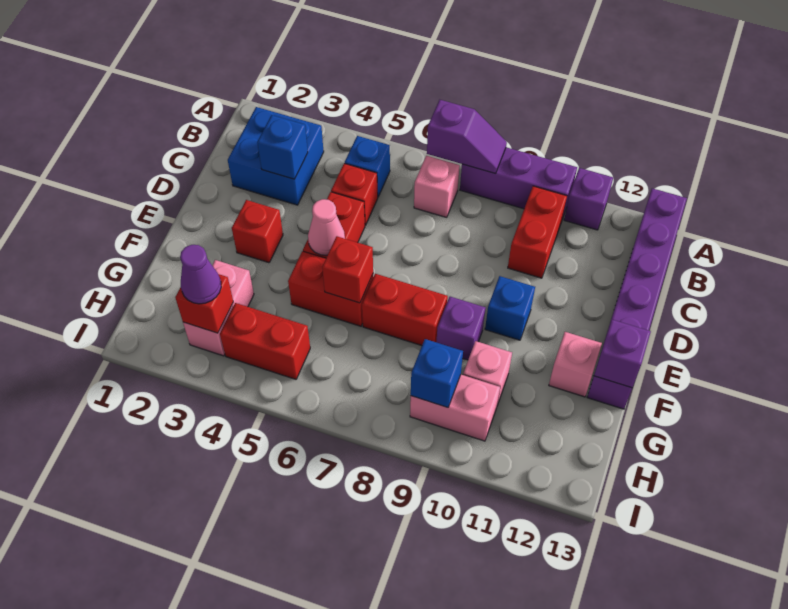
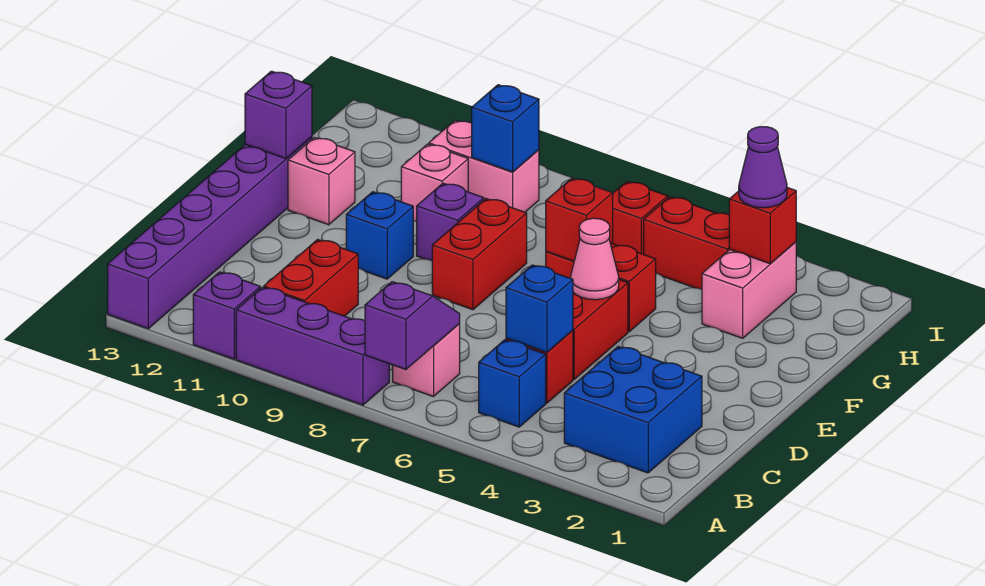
purple slope A7:A8 level 2 top 7 -> purple slope A7:B7 level 2 top A
blue brick C3 level 2 -> blue brick C5 level 2
red brick E3 level 1 -> red brick H6 level 1
red brick F7:F8 level 1 -> red brick E8:F8 level 1

